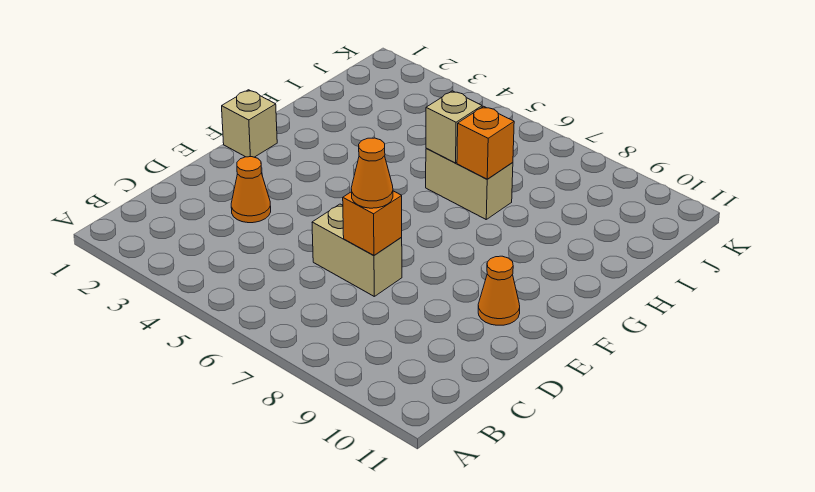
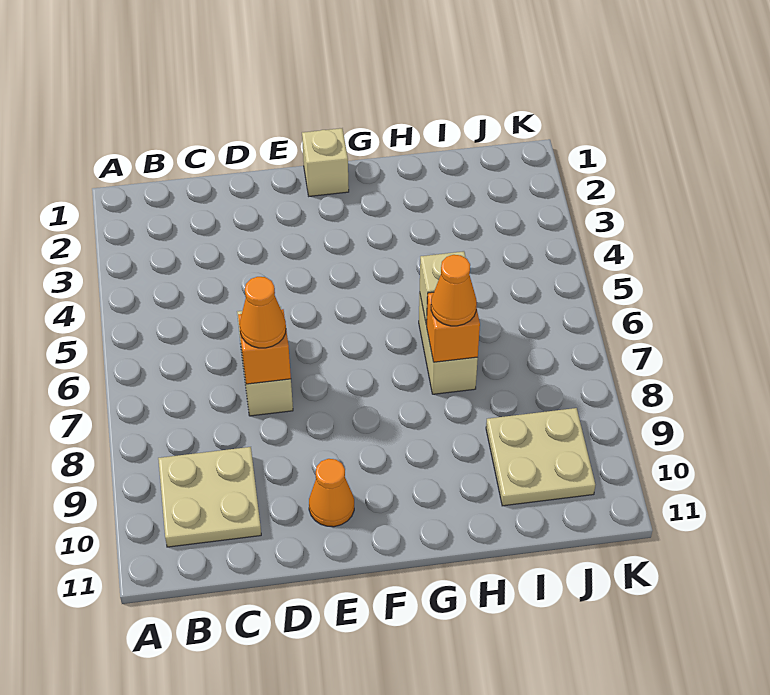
none -> tan plate B9:C10 level 1
orange cone D3 level 1 -> orange cone H7 level 3
none -> tan plate I9:J10 level 1

